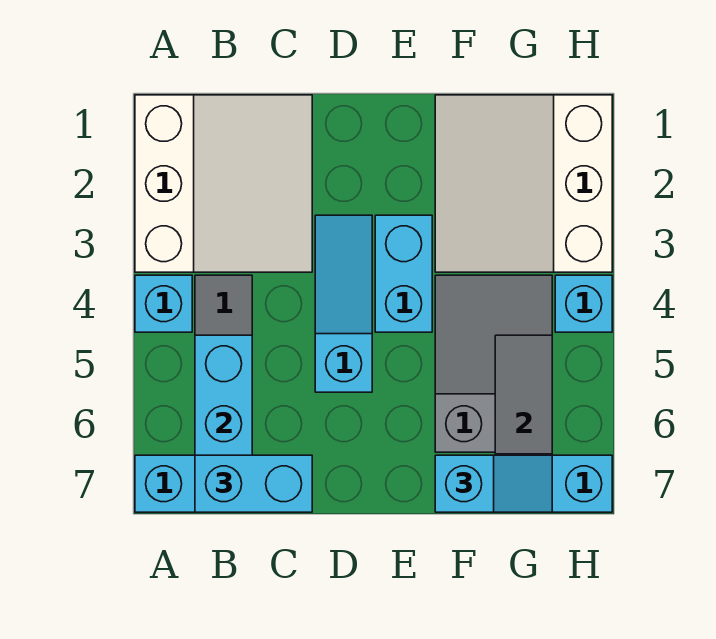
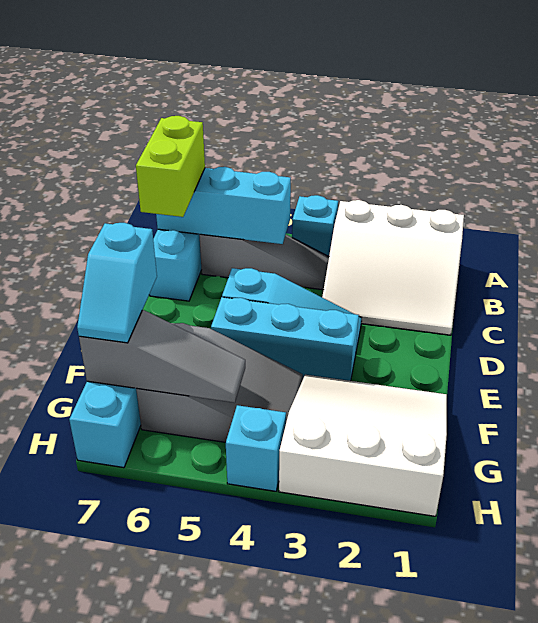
cyan brick B7:C7 level 3 -> lime brick B7:C7 level 3
cyan brick E3:E4 level 1 -> cyan brick E3:E5 level 1

